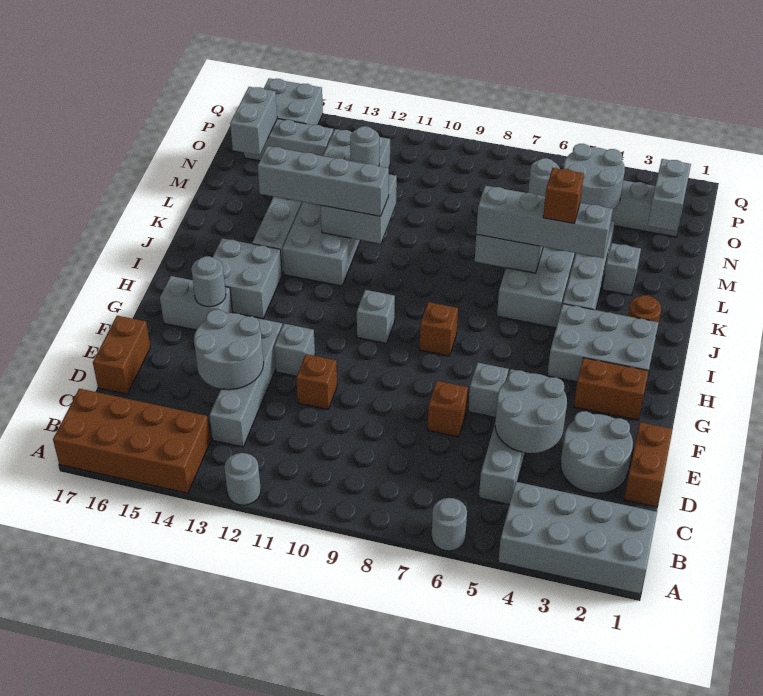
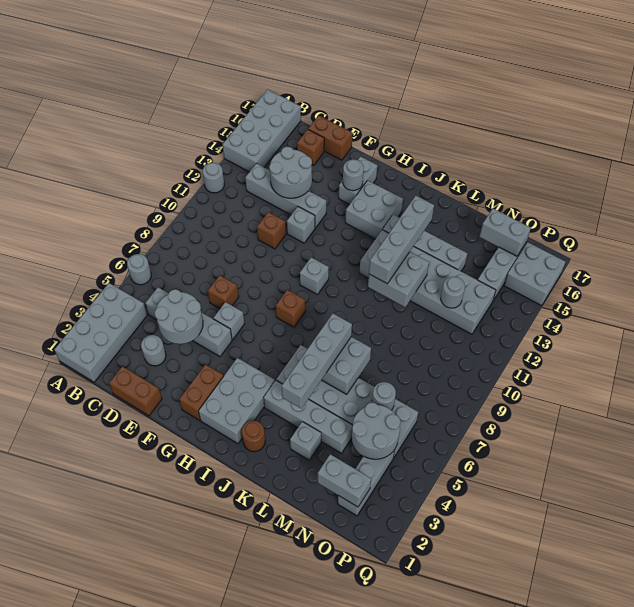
brown brick A14:B17 level 1 -> grey brick A14:B17 level 1
grey round brick D2:E3 level 1 -> grey round brick D3 level 1
brown brick K5 level 4 -> brown brick D16 level 1

